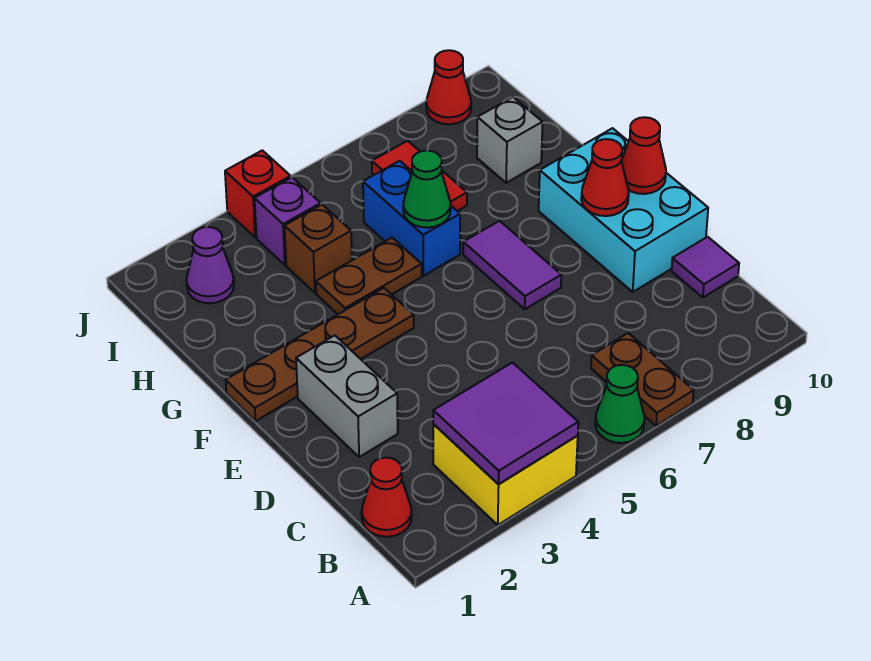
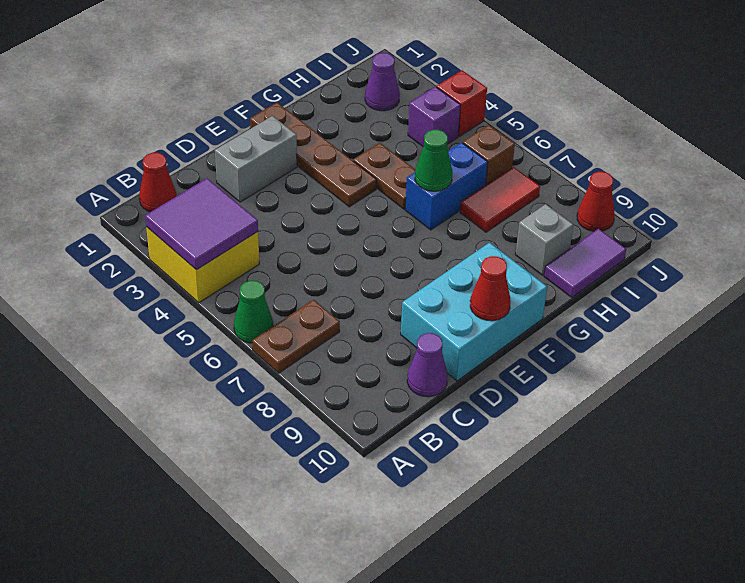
purple tile C10 level 1 -> purple cone C10 level 1
purple tile E7:F7 level 1 -> purple tile H10:I10 level 1
red cone E9 level 2 -> none
brown brick H4 level 1 -> brown brick I6 level 1

